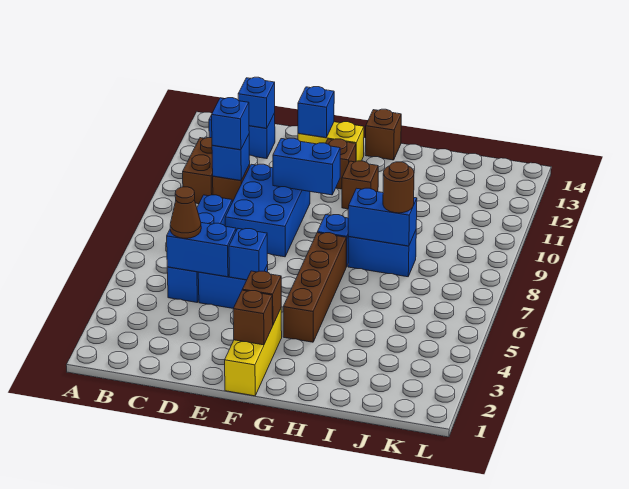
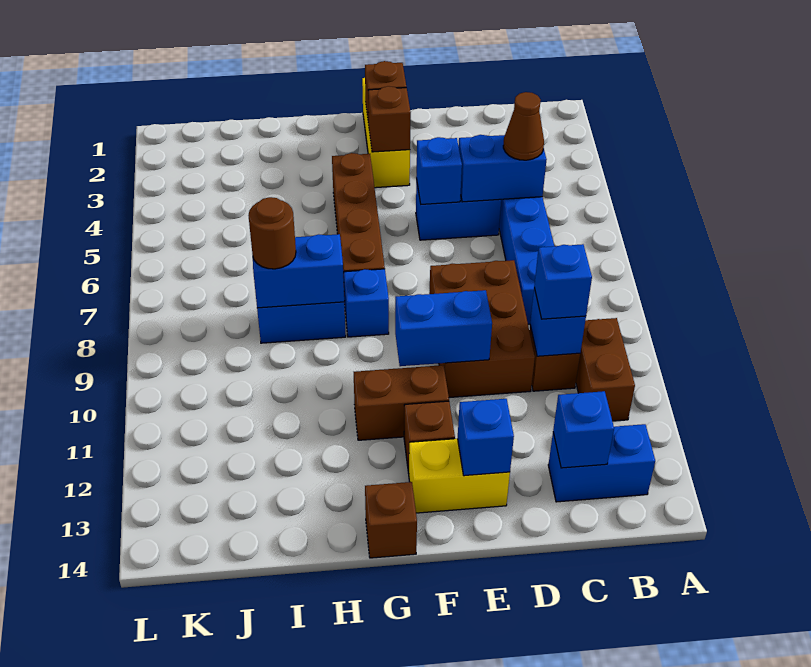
blue brick D8:E10 level 1 -> brown brick D8:E10 level 1
brown brick G11 level 1 -> brown brick F11:G11 level 1

